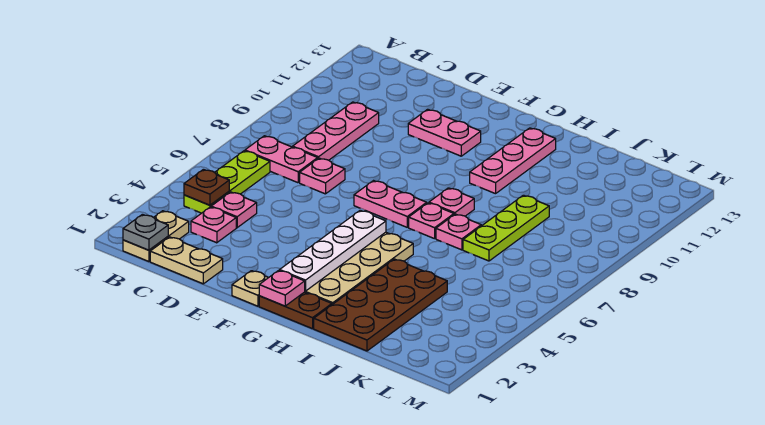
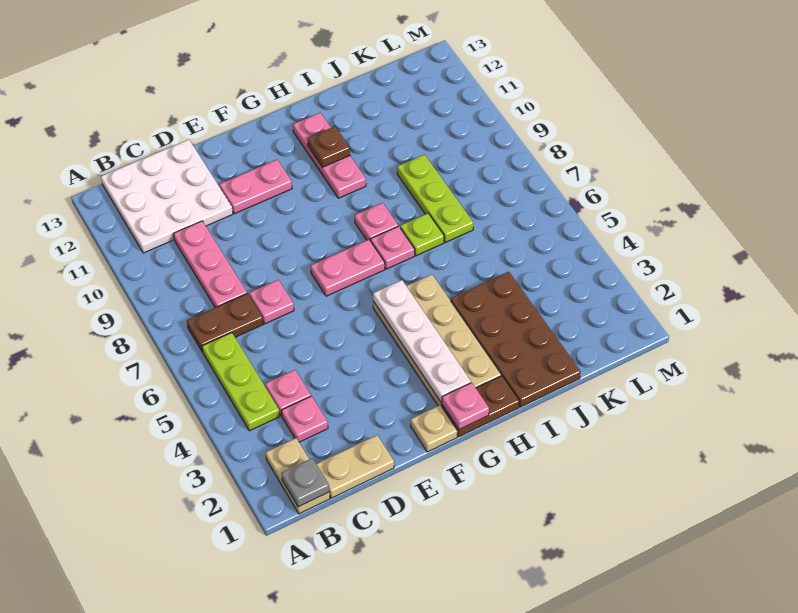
brown plate B4 level 2 -> brown plate H11 level 2
pink plate B7:C7 level 1 -> brown plate B7:C7 level 1
none -> white plate B11:D13 level 1
pink plate I7 level 1 -> lime plate I7 level 1

